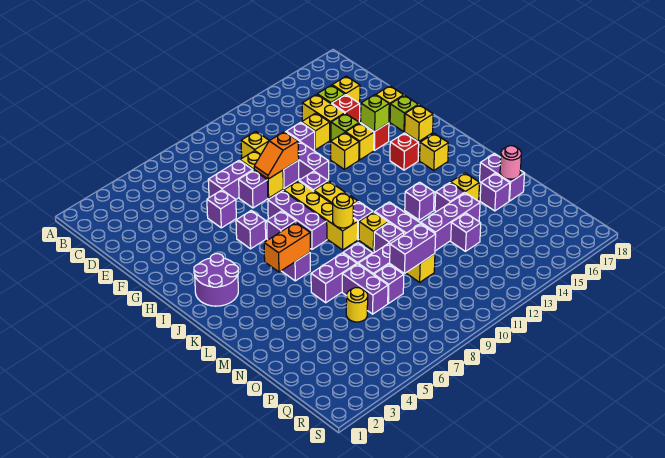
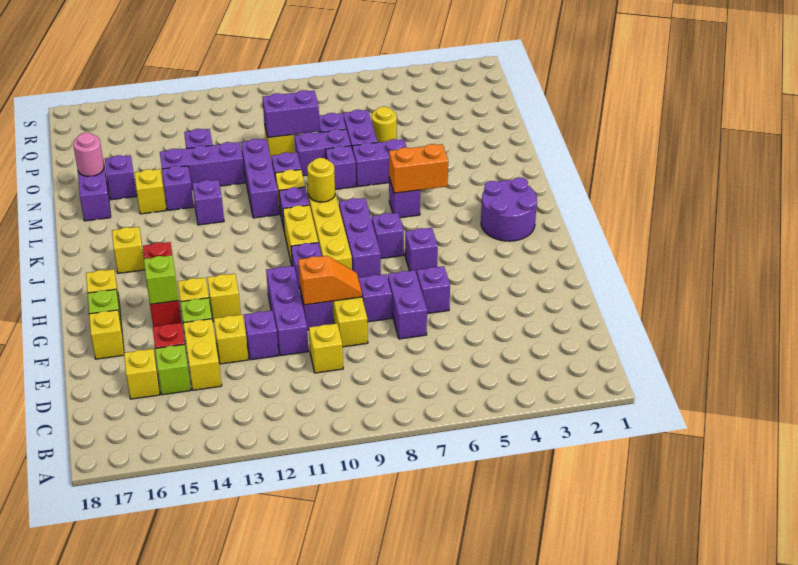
purple brick E7:E8 level 1 -> purple brick E7:F7 level 1

